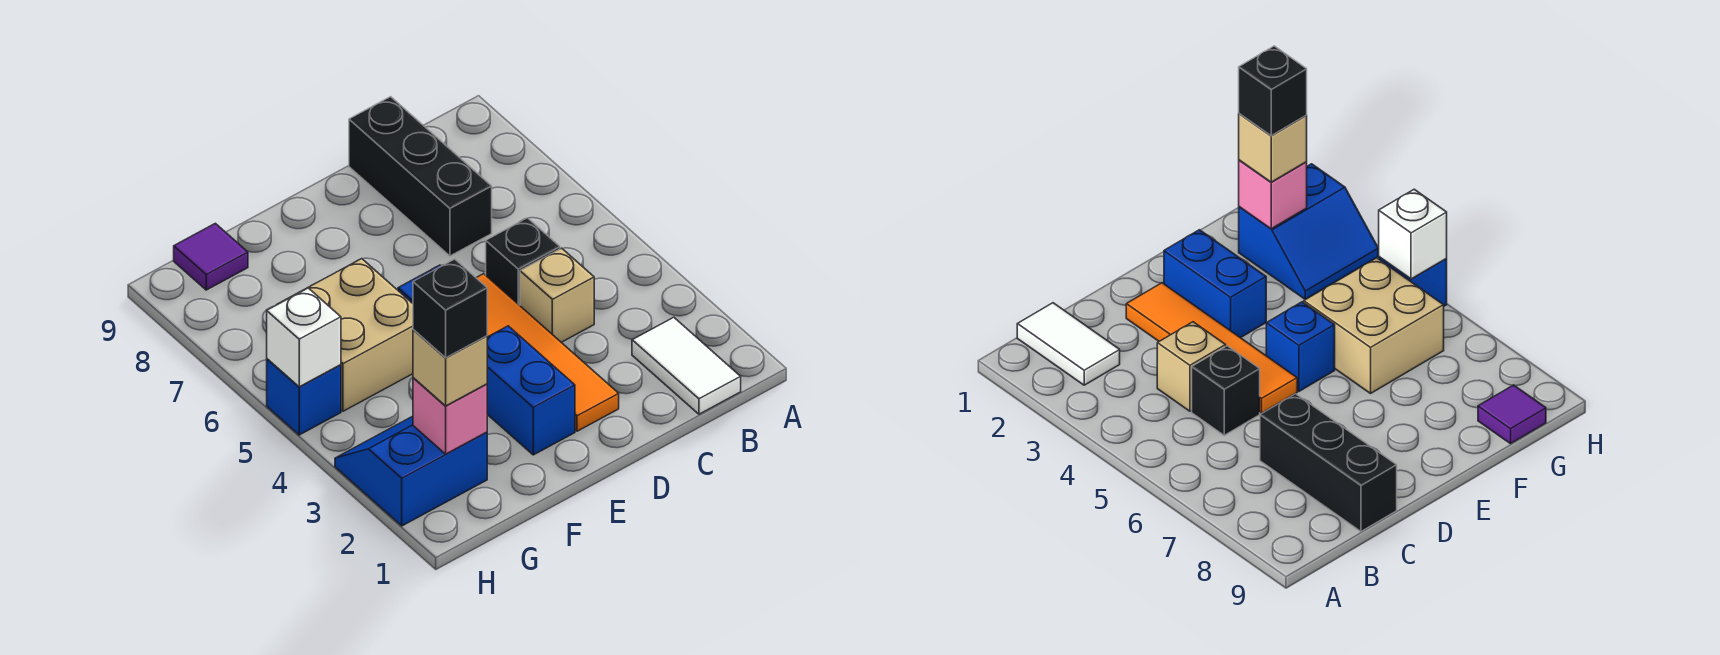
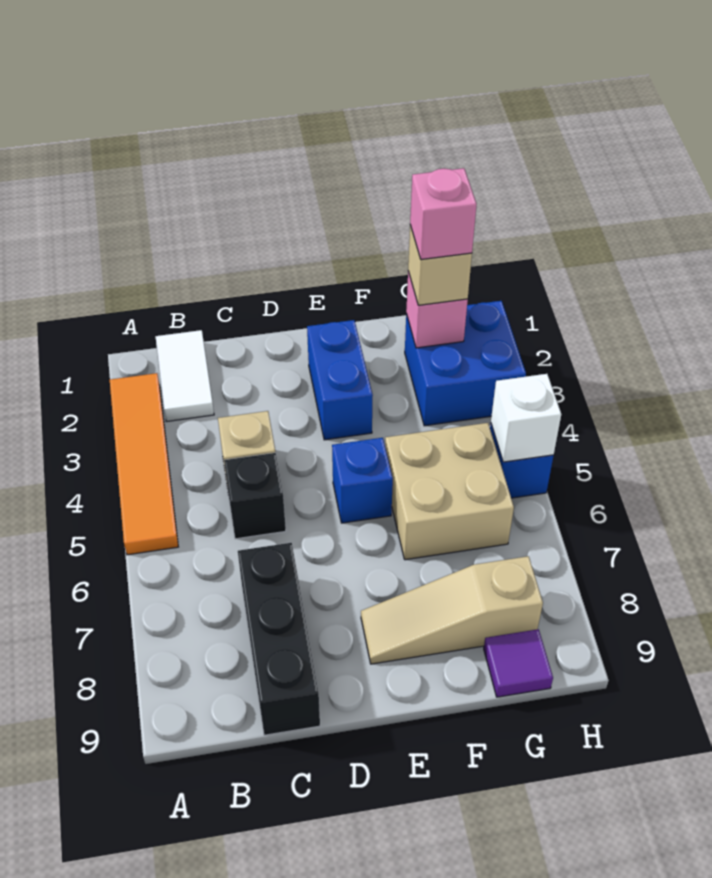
orange tile D2:D5 level 1 -> orange tile A2:A5 level 1
none -> tan slope E8:G8 level 1 top G
blue slope G2:H3 level 1 top 2 -> blue brick G2:H3 level 1
black brick G2 level 4 -> pink brick G2 level 4

